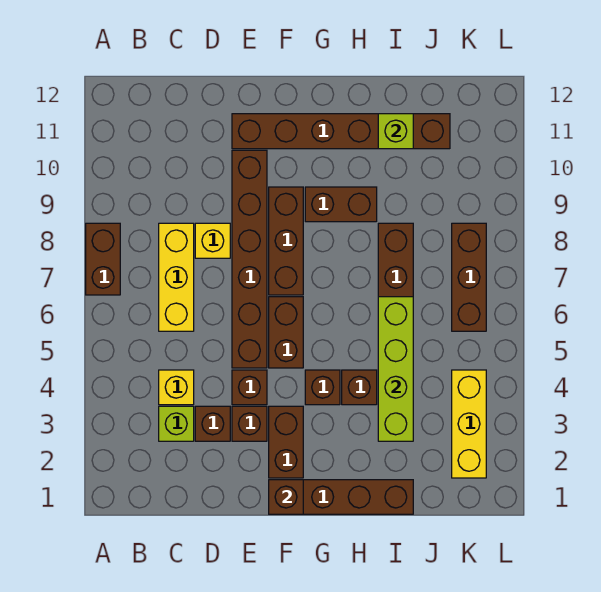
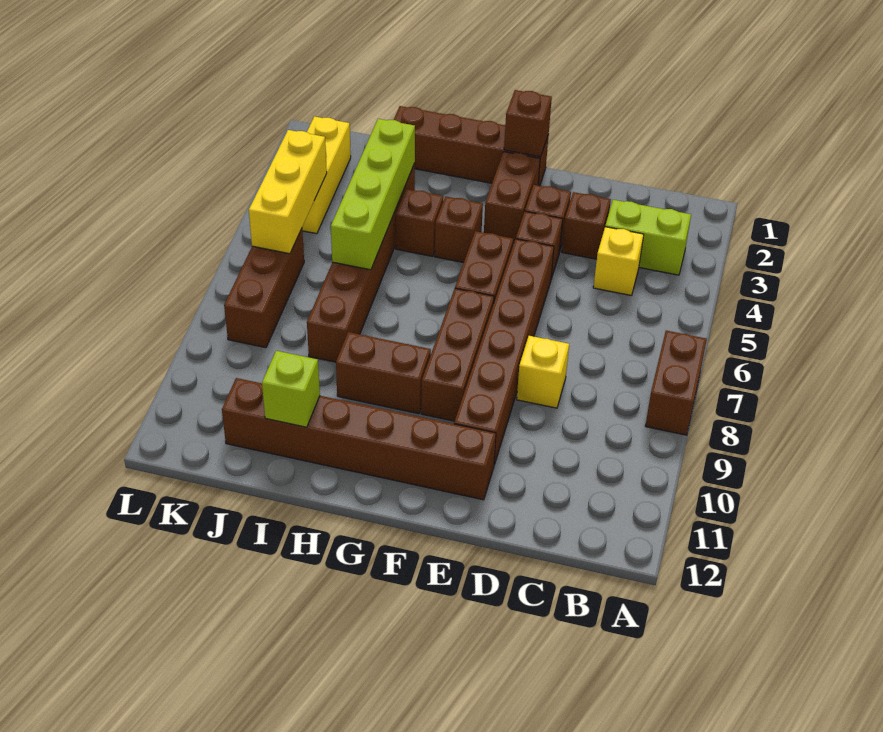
lime brick C3 level 1 -> lime brick B3:C3 level 1
yellow brick C6:C8 level 1 -> yellow brick K4:K6 level 2

